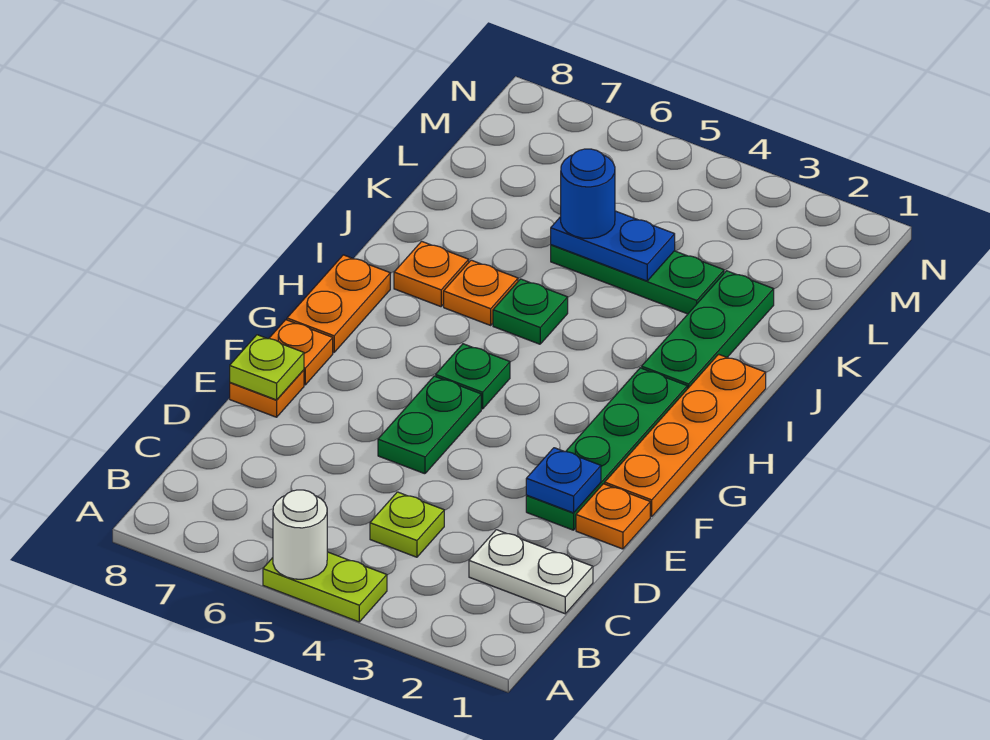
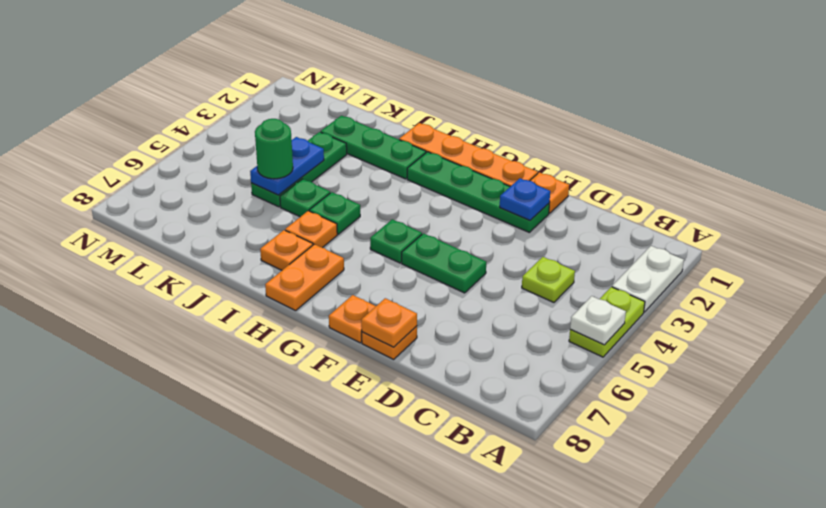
white round brick A5 level 2 -> white plate A5 level 2
white plate C1:C2 level 1 -> white plate A2:A3 level 1
lime plate E8 level 2 -> orange plate E8 level 2
orange plate G8:H8 level 1 -> orange plate H7:H8 level 1
none -> green plate J5 level 1
blue round brick K5 level 3 -> green round brick K5 level 3

